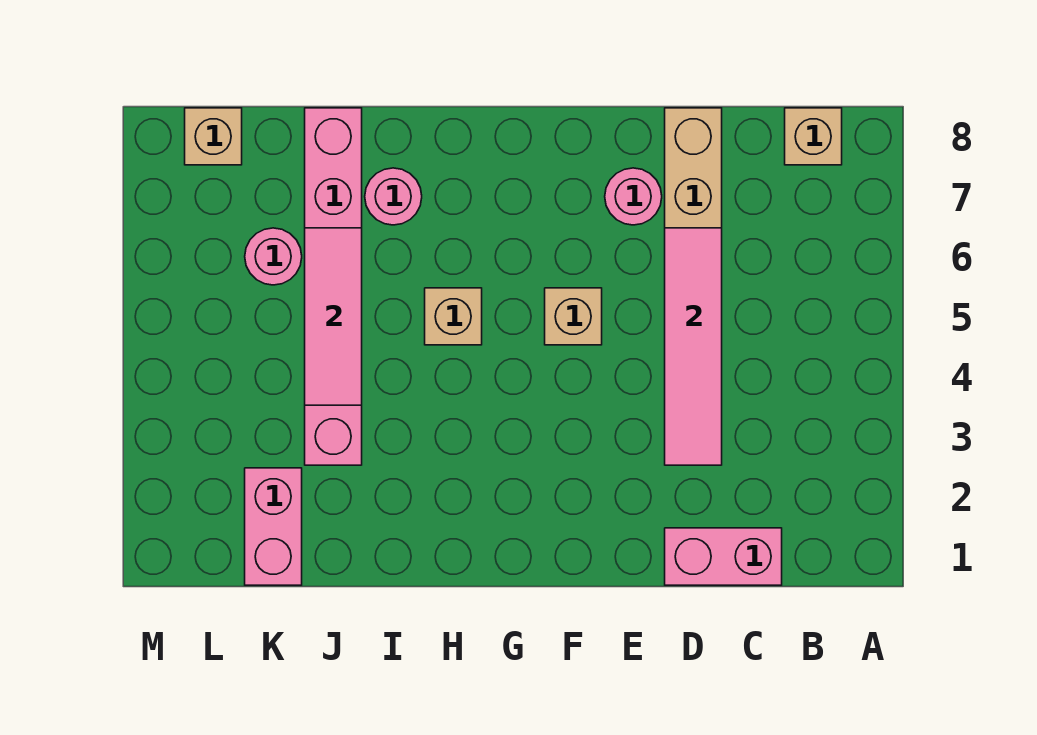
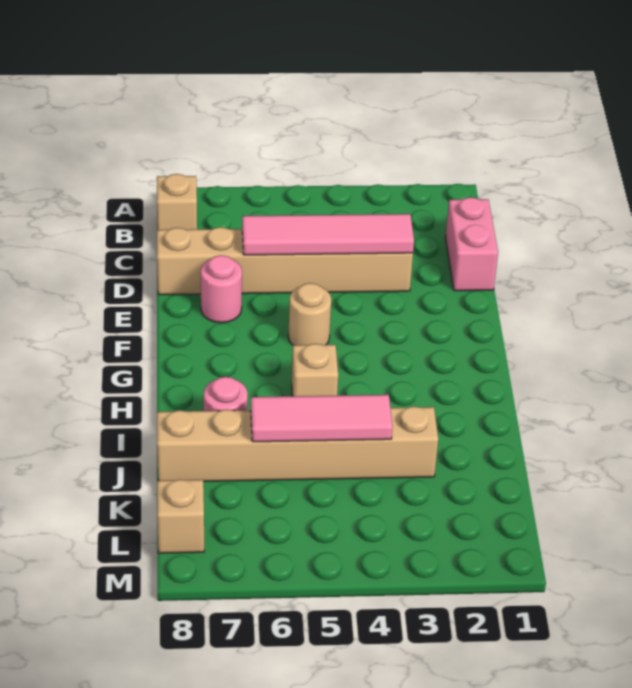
tan brick F5 level 1 -> tan round brick F5 level 1
pink brick J3:J8 level 1 -> tan brick J3:J8 level 1
pink brick K1:K2 level 1 -> none
pink round brick K6 level 1 -> none

